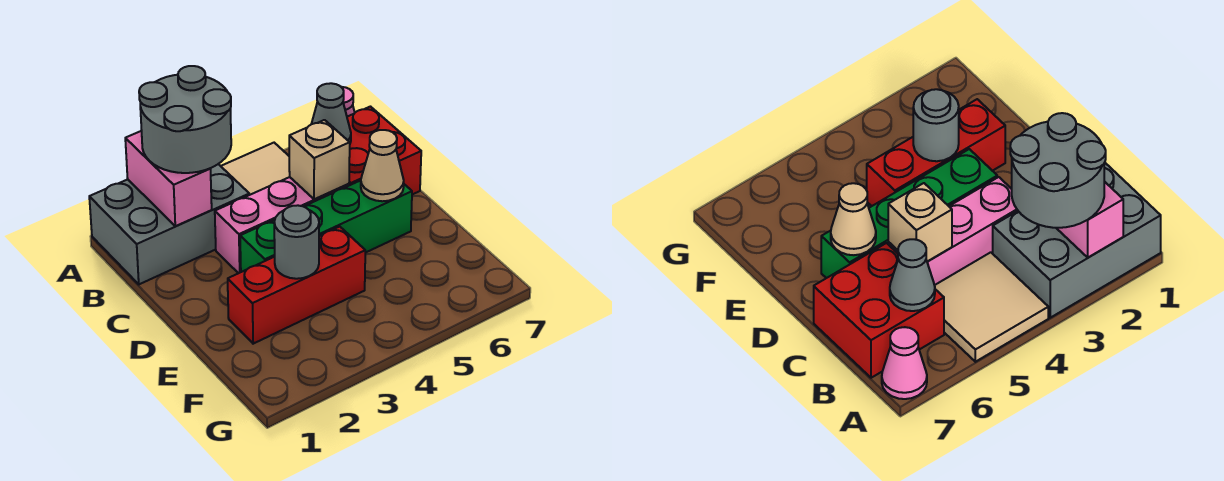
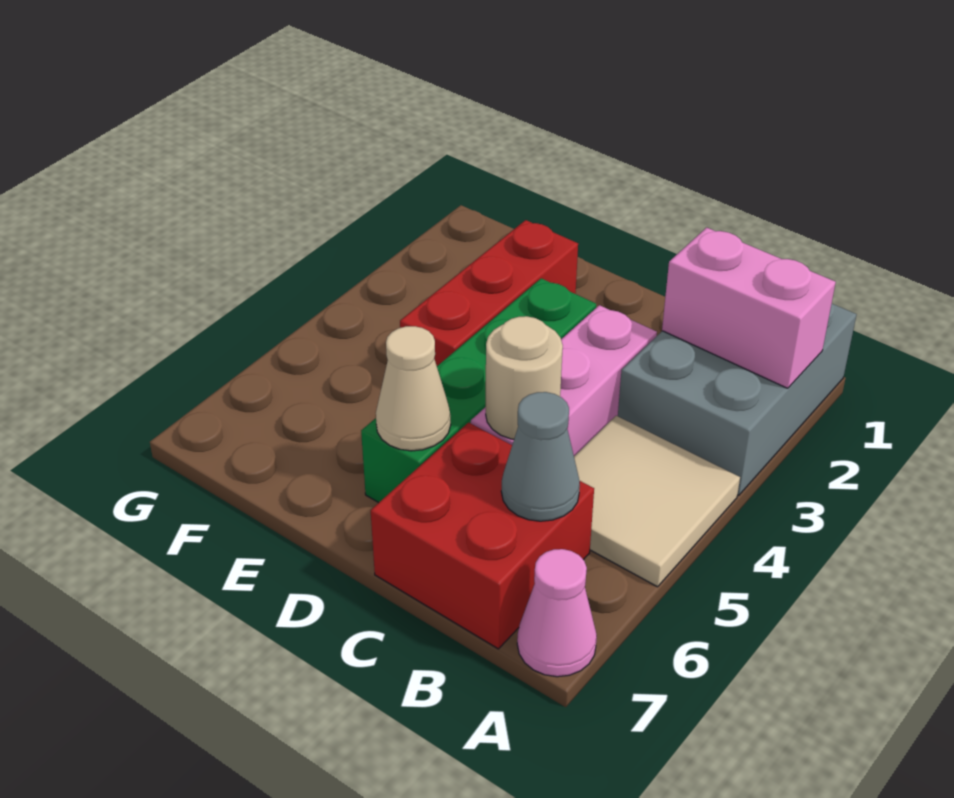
grey round brick A2:B3 level 3 -> none
tan brick C5 level 2 -> tan round brick C5 level 2
grey round brick E3 level 2 -> none

